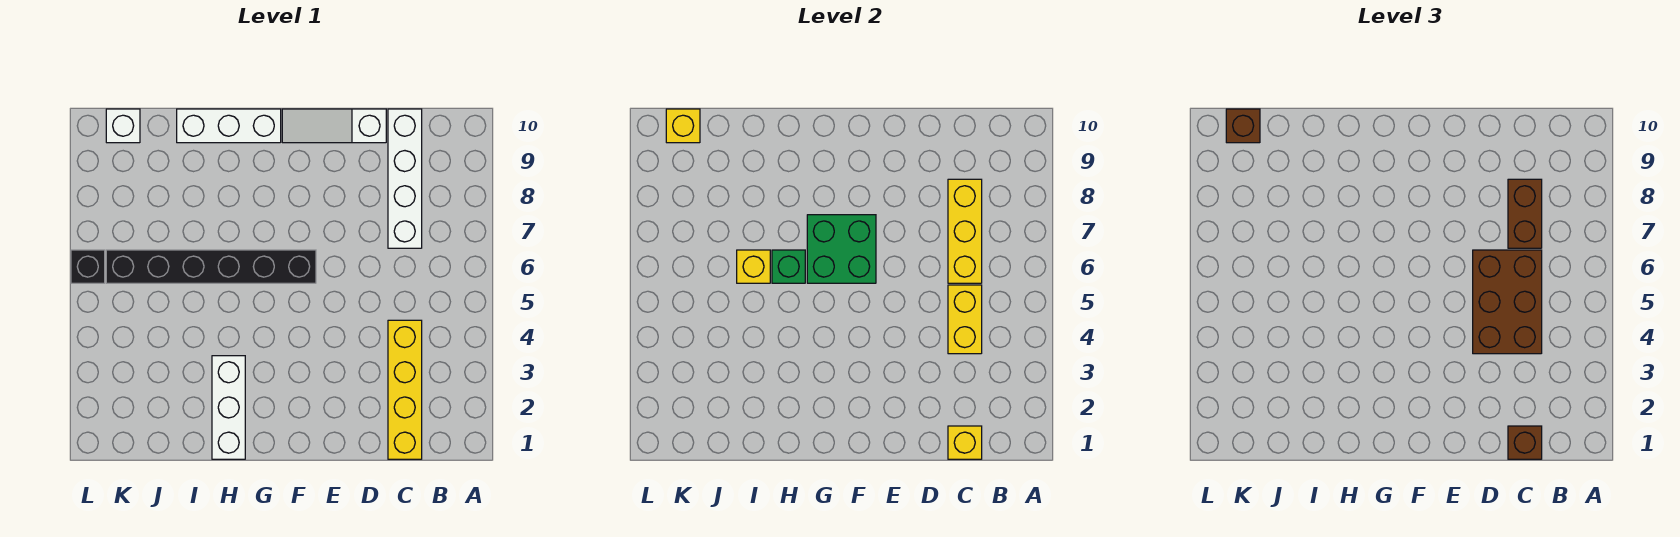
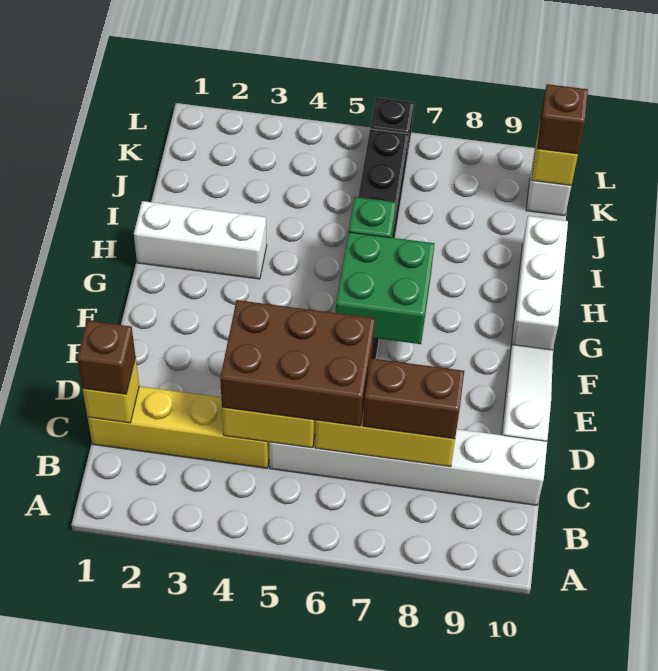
white brick C7:C10 level 1 -> white brick C5:C10 level 1
yellow brick I6 level 2 -> none

